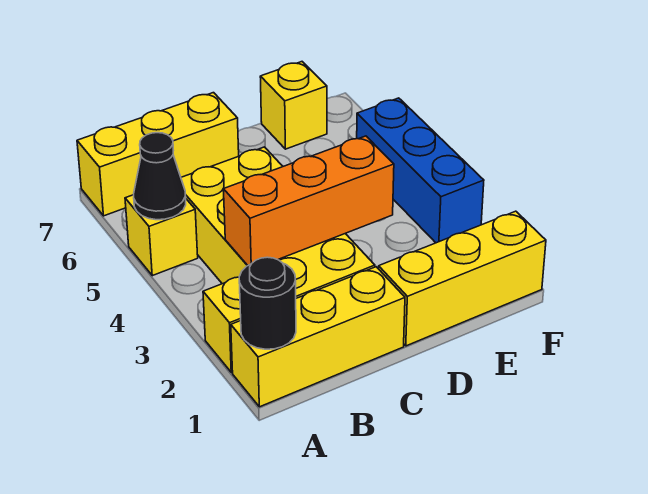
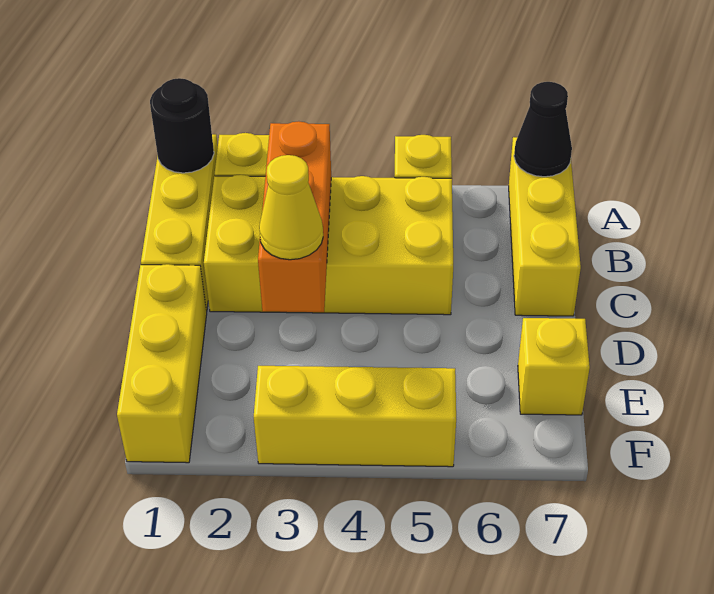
black cone A5 level 2 -> black cone A7 level 2
none -> yellow cone D3 level 3
blue brick F3:F5 level 1 -> yellow brick F3:F5 level 1

